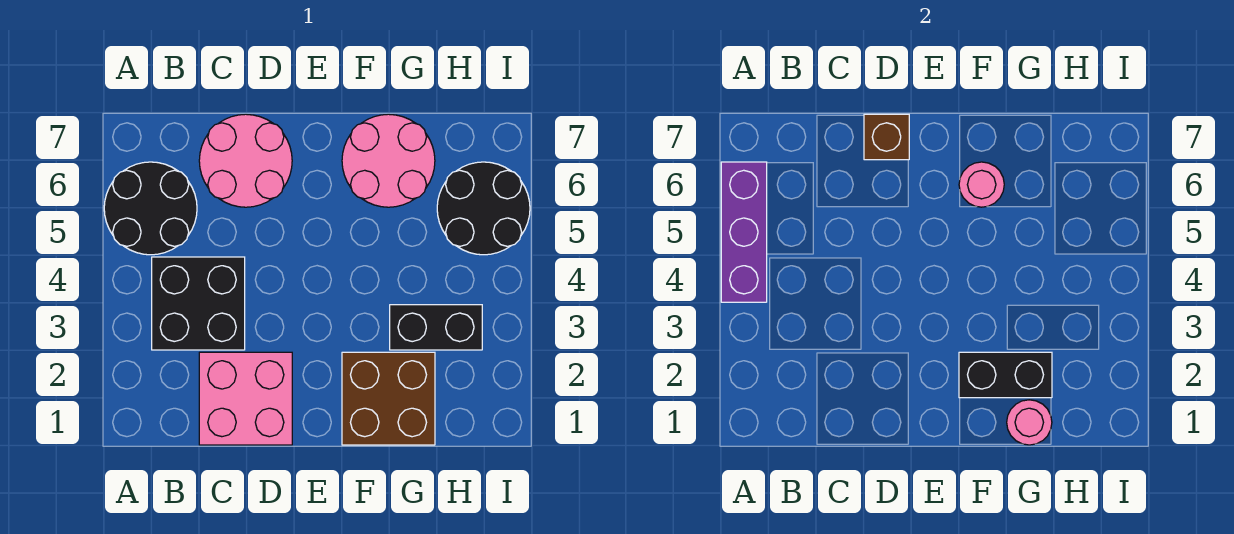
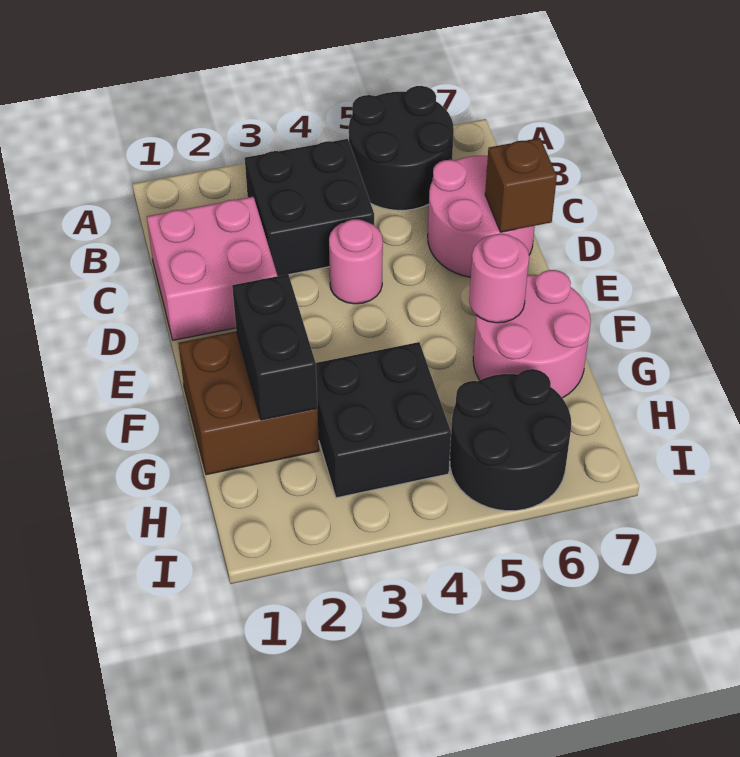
purple brick A4:A6 level 2 -> none
pink round brick G1 level 2 -> pink round brick D4 level 1
black brick G3:H3 level 1 -> black brick G3:H4 level 1

